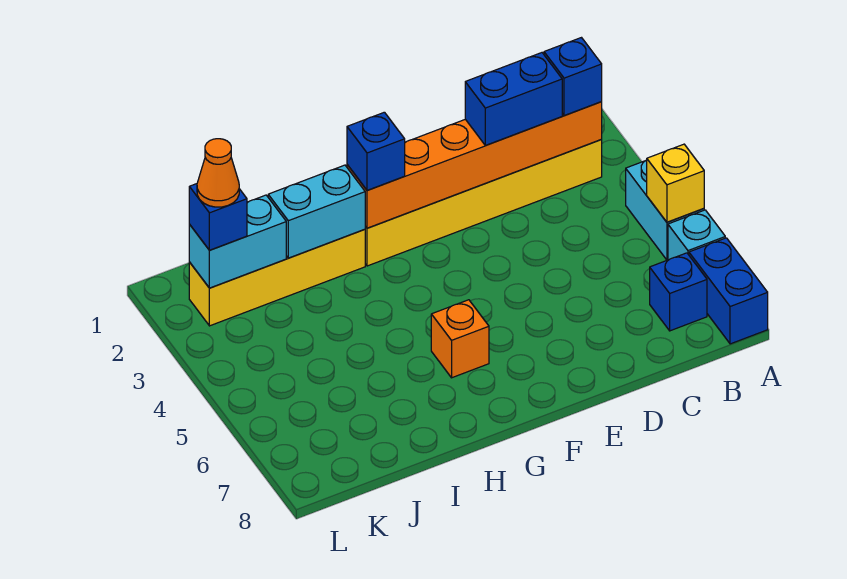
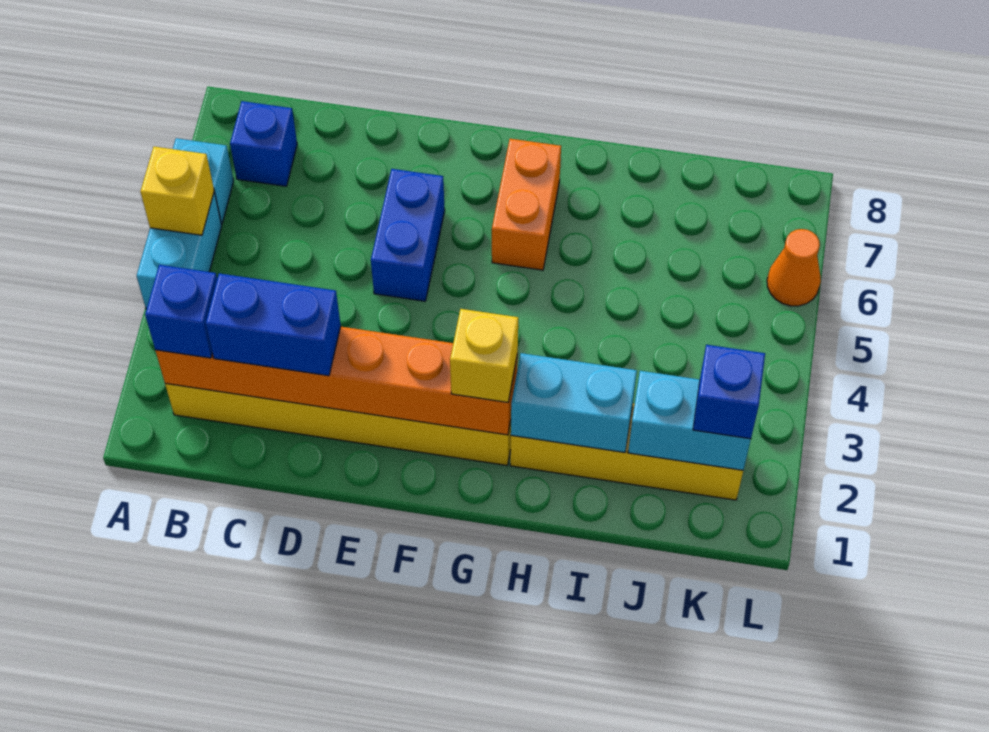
blue brick A7:A8 level 1 -> blue brick E5:E6 level 1
blue brick G2 level 3 -> yellow brick G2 level 3
orange brick G6 level 1 -> orange brick G6:G7 level 1
orange cone K2 level 4 -> orange cone L6 level 1

